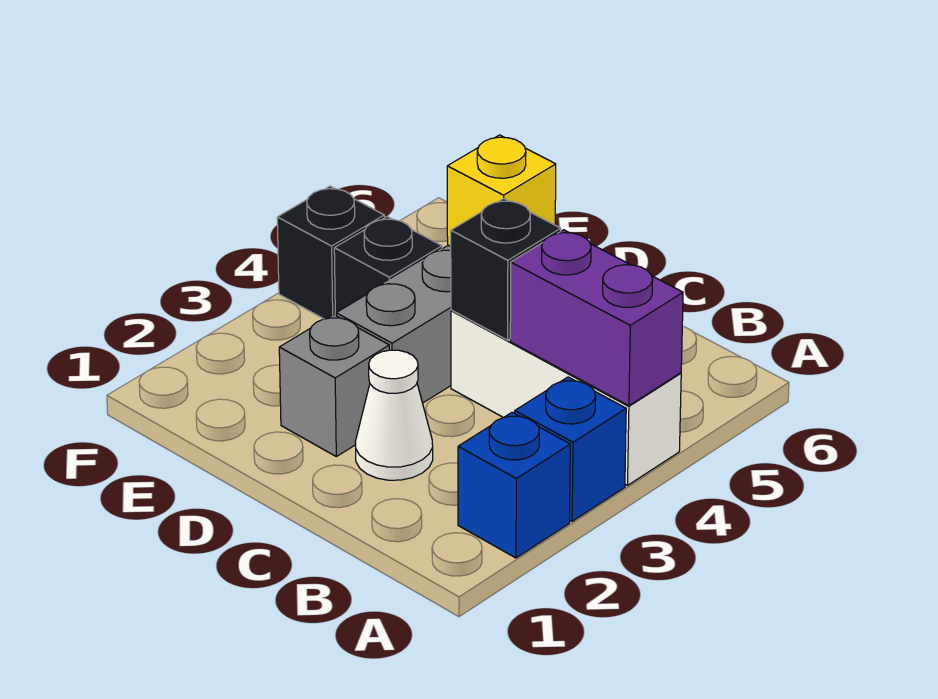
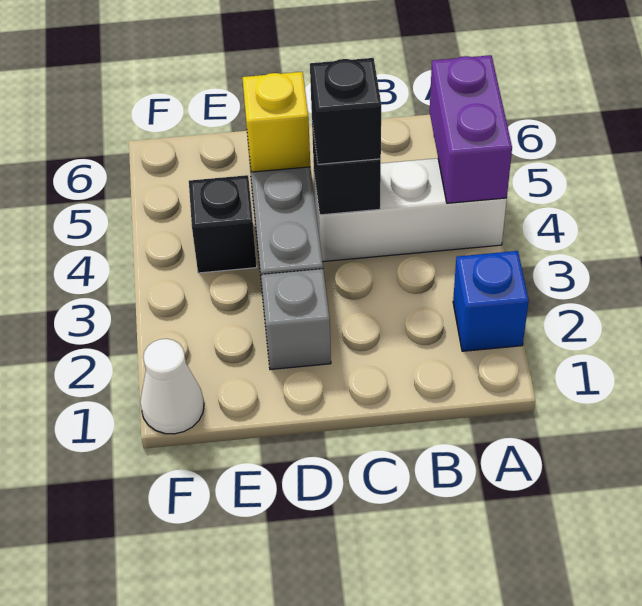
blue brick A3 level 1 -> none
purple brick A4:B4 level 2 -> purple brick A4:A5 level 2
white cone C2 level 1 -> white cone F1 level 1
black brick F4 level 1 -> black brick C4 level 3

